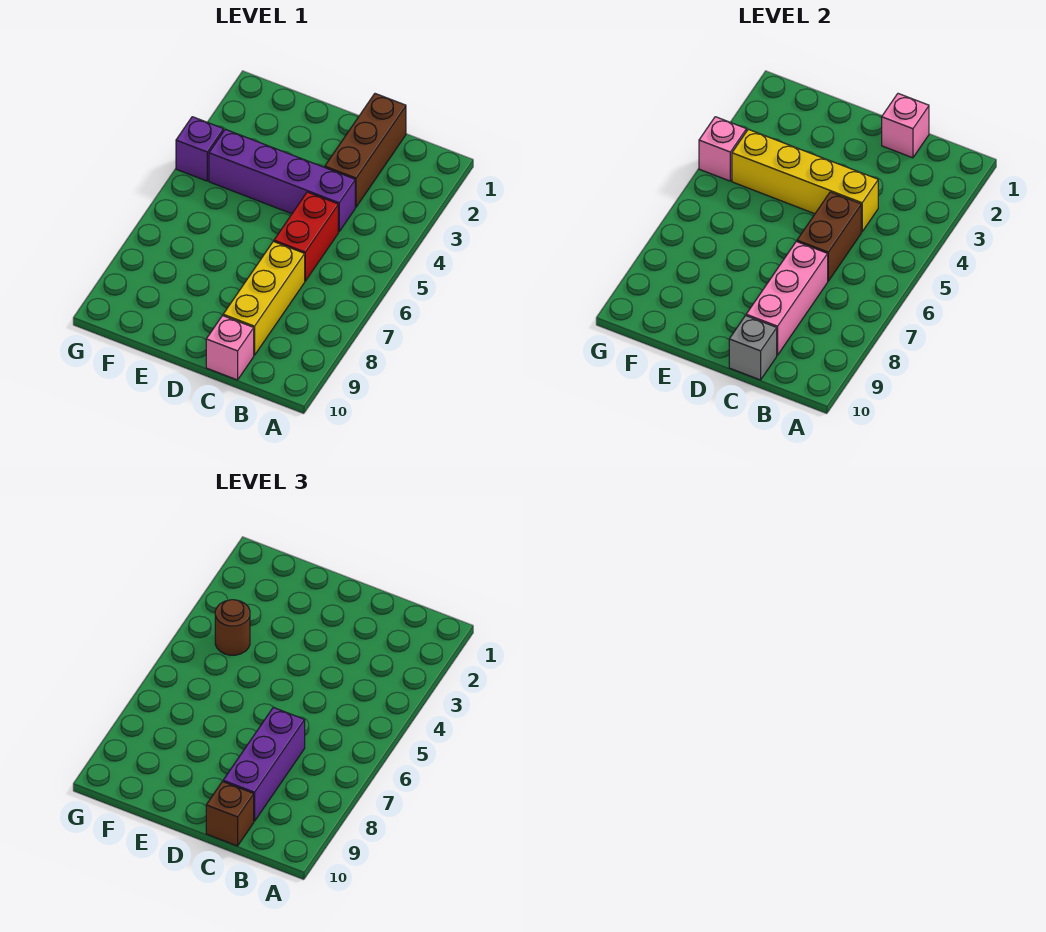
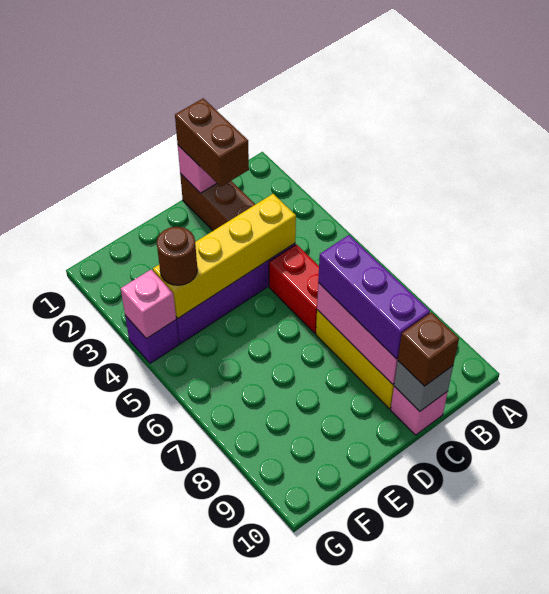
brown brick C5:C6 level 2 -> brown brick C1:C2 level 3

